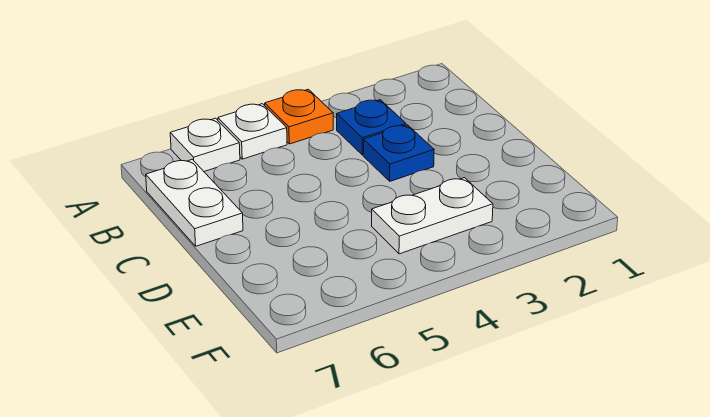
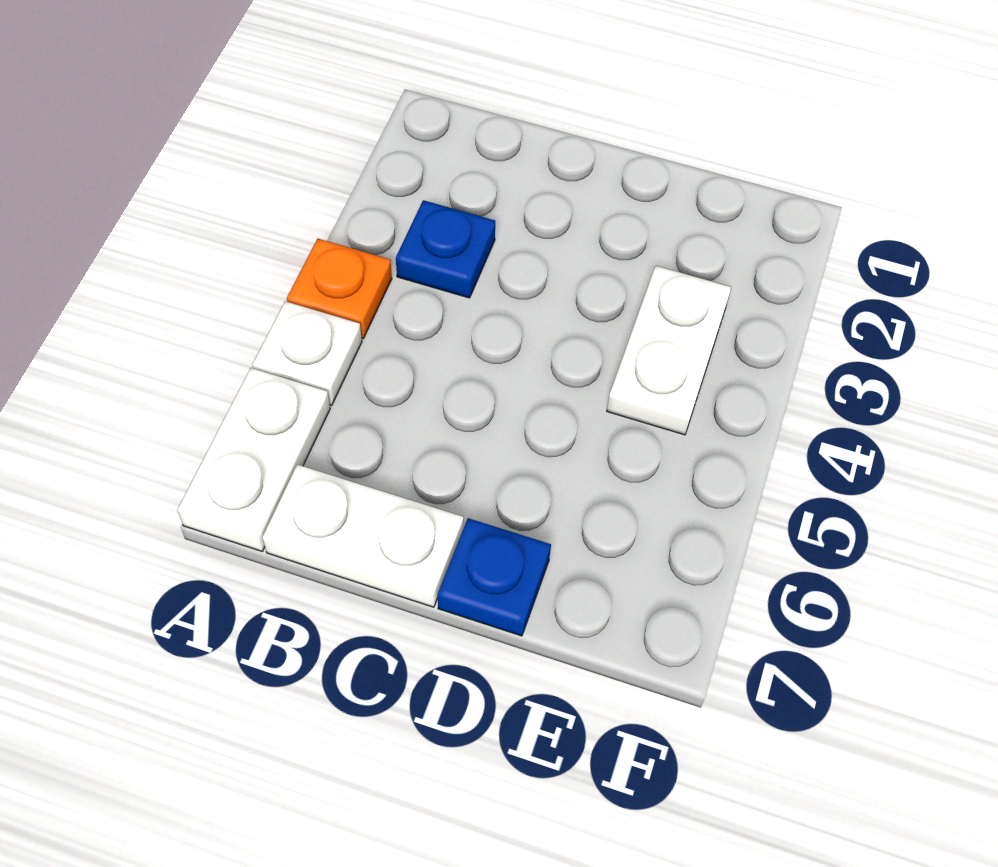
white plate A6 level 1 -> white plate A6:A7 level 1
blue plate C3 level 1 -> blue plate D7 level 1

